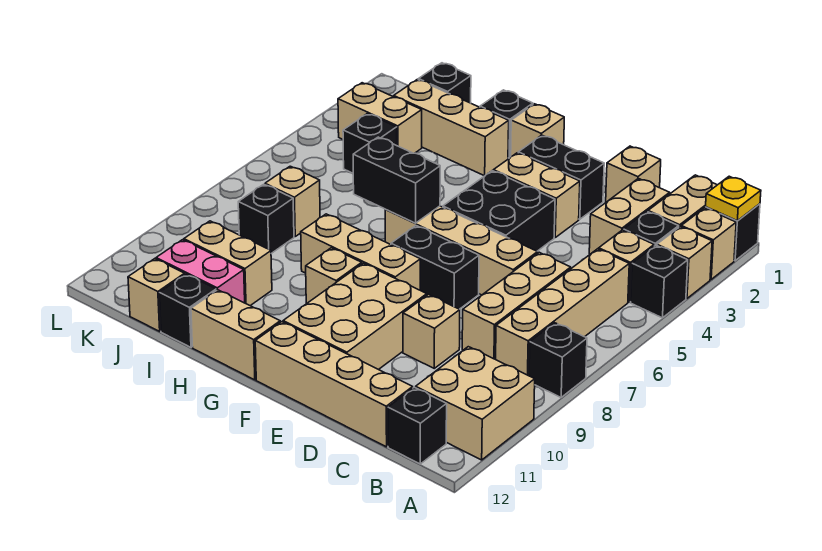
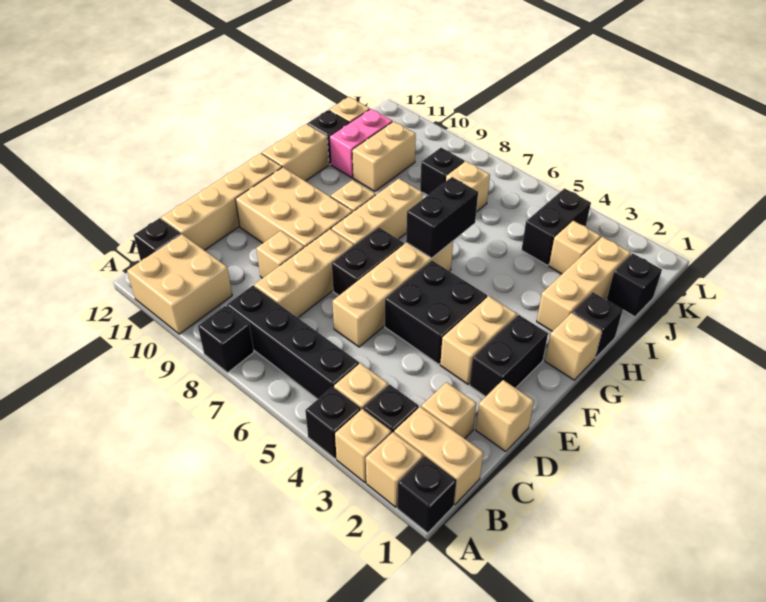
yellow plate A1 level 2 -> none
tan brick B5:B8 level 1 -> black brick B5:B8 level 1
tan brick C2:C3 level 1 -> tan brick C2 level 1
tan brick C6:C8 level 1 -> tan brick C8:E8 level 1
tan brick J3:K3 level 1 -> tan brick J3 level 1
black brick J4 level 1 -> black brick J4:K4 level 1

